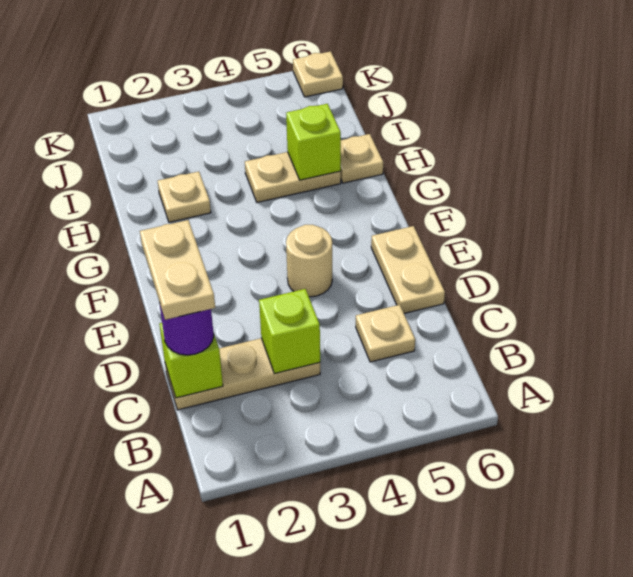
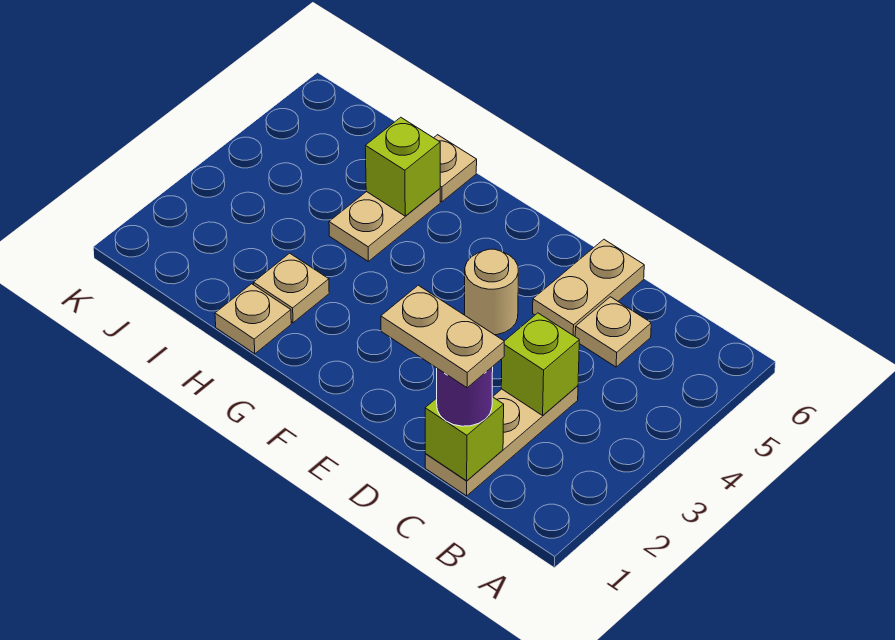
tan plate D6:E6 level 1 -> tan plate D5:D6 level 1
tan plate K6 level 1 -> tan plate H1 level 1

